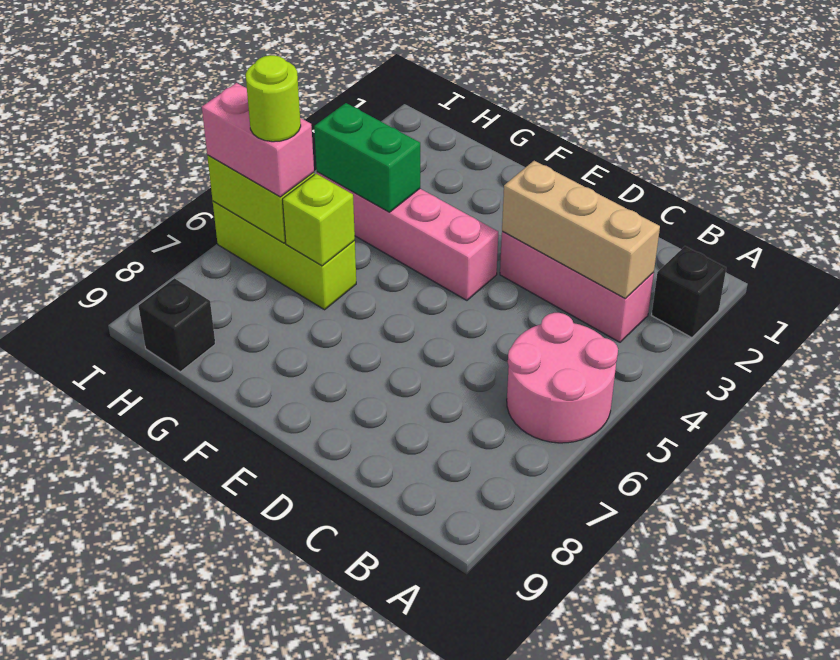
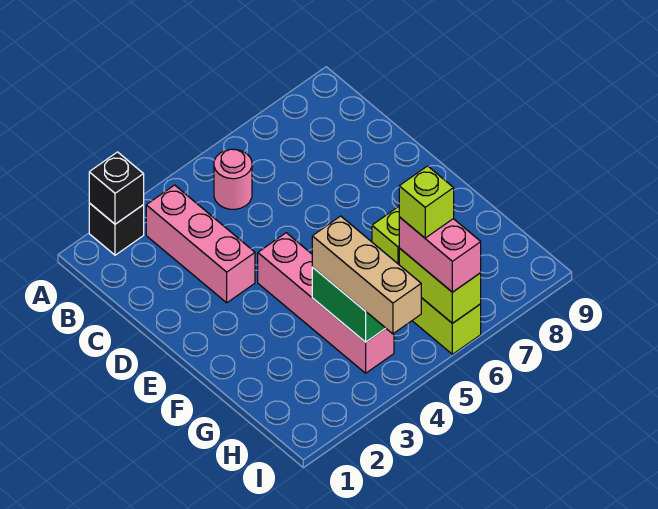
pink round brick A5:B6 level 1 -> pink round brick B5 level 1
tan brick B3:D3 level 2 -> tan brick G4:I4 level 3
lime round brick H6 level 4 -> lime brick H6 level 4
black brick H9 level 1 -> black brick A2 level 2

